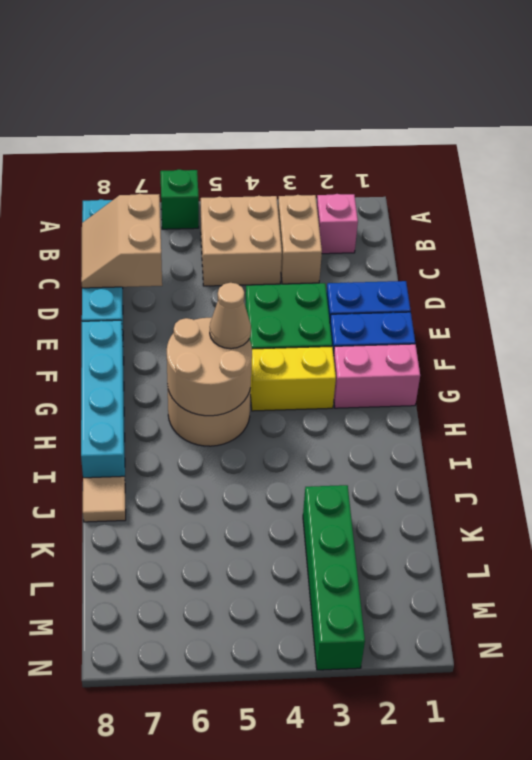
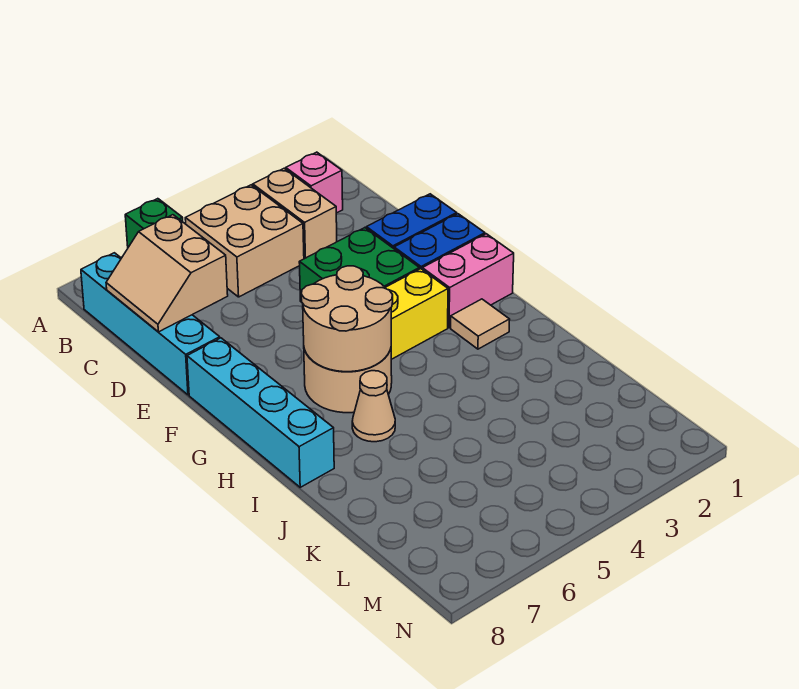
tan cone G5 level 3 -> tan cone I6 level 1
tan tile J8 level 1 -> tan tile H2 level 1
green brick K3:N3 level 1 -> none

